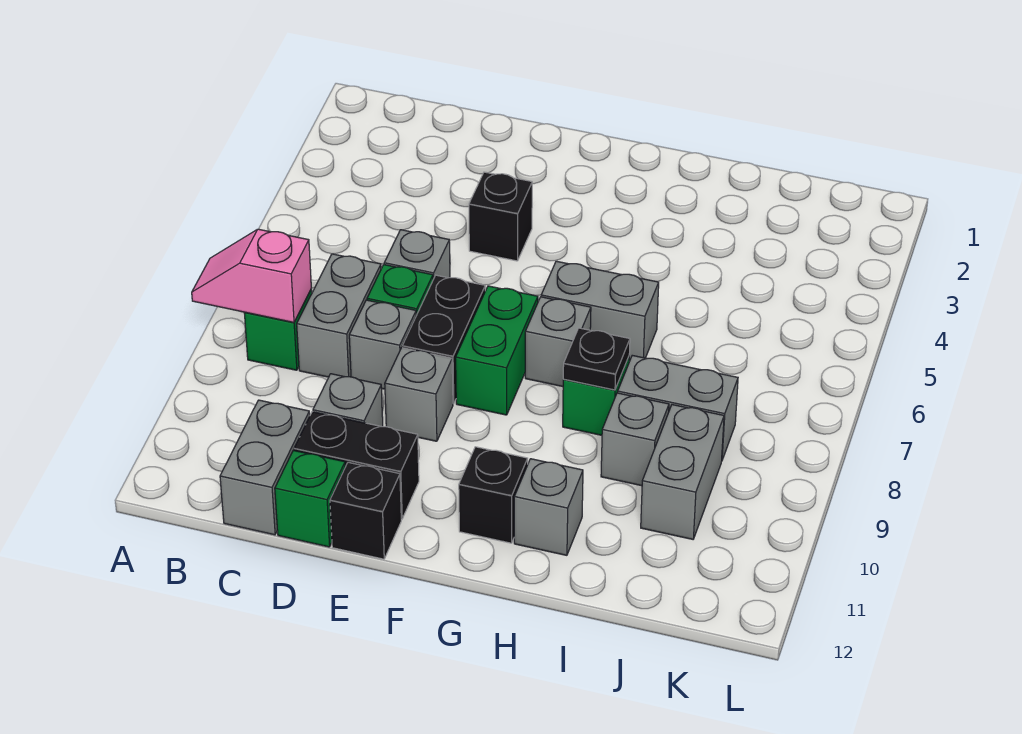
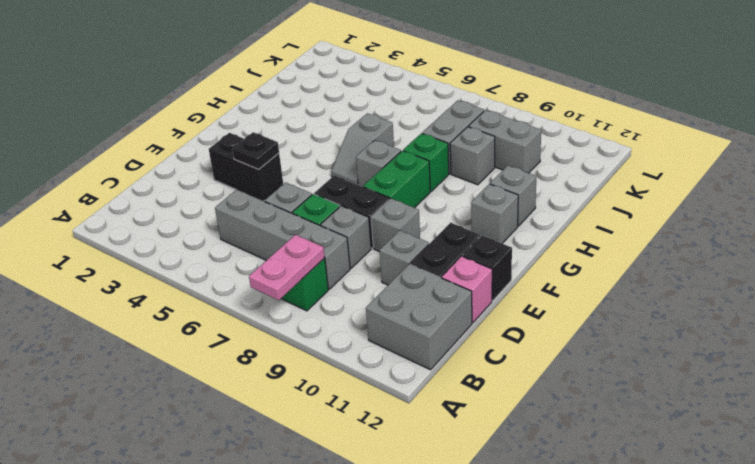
pink slope A8:B8 level 2 top B -> pink plate A8:B8 level 2
grey brick C7:C8 level 1 -> grey brick C5:C8 level 1
grey brick C11:C12 level 1 -> grey brick B11:C12 level 1
green brick D12 level 1 -> pink brick D12 level 1
black brick E4 level 1 -> black brick E3:E4 level 1
green brick F7:F8 level 1 -> green brick F8:G8 level 1
grey brick G6:H6 level 1 -> grey slope G6:H6 level 1 top H
black brick G11 level 1 -> grey brick G11 level 1
black plate H8 level 2 -> black plate E4 level 2

